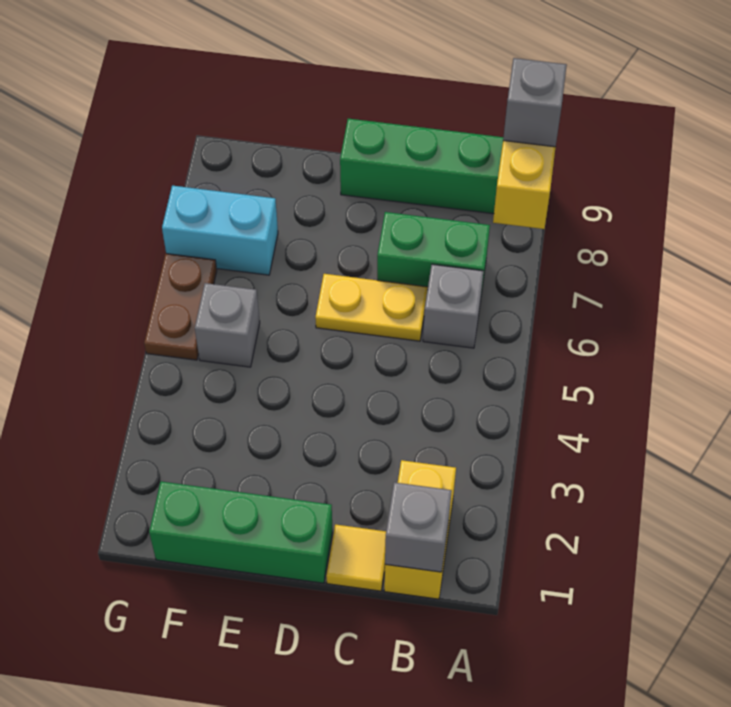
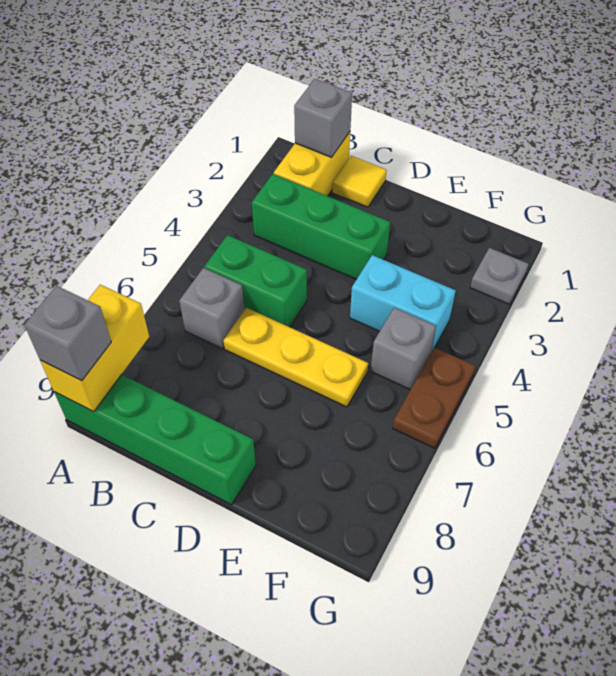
green brick B7:C7 level 1 -> green brick B5:C5 level 1
yellow plate C6:D6 level 1 -> yellow plate C6:E6 level 1
green brick D1:F1 level 1 -> green brick B3:D3 level 1
cyan brick F7:G7 level 1 -> cyan brick E4:F4 level 1
none -> grey plate G2 level 1

